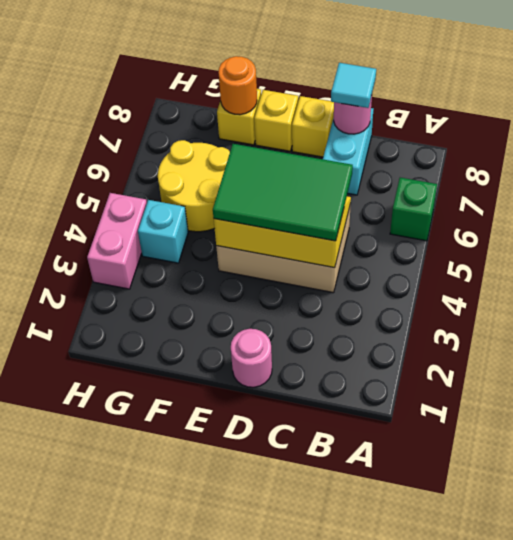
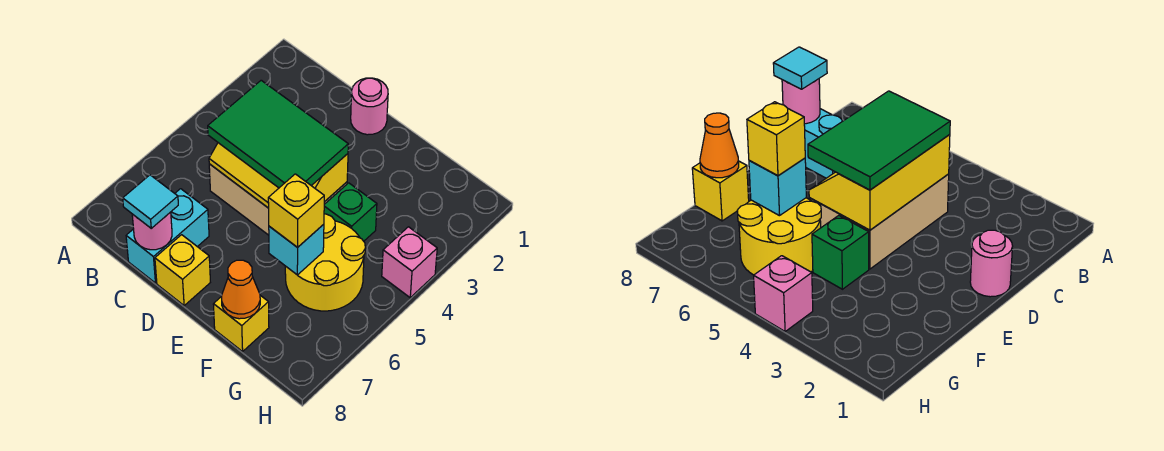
green brick A6 level 1 -> green brick F4 level 1
yellow brick E8 level 1 -> yellow brick F6 level 3
orange round brick F8 level 2 -> orange cone F8 level 2
cyan brick G4 level 1 -> cyan brick F6 level 2
pink brick H3:H4 level 1 -> pink brick H4 level 1

